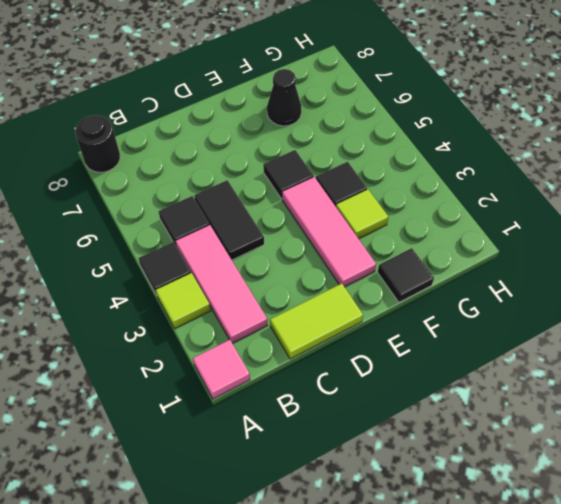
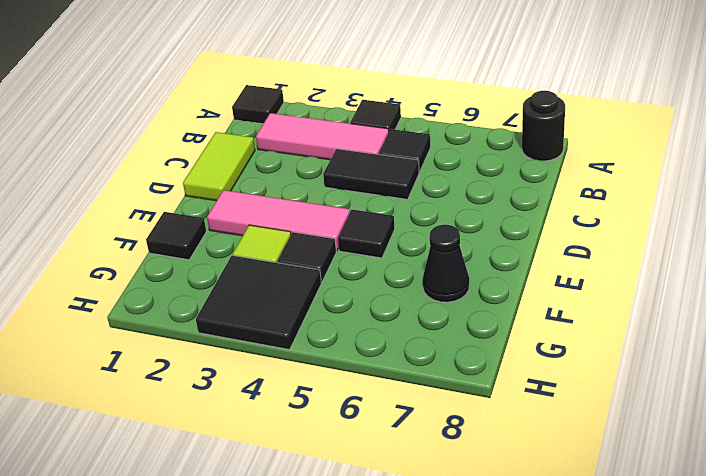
pink tile A1 level 1 -> black tile A1 level 1
lime tile A3 level 1 -> none
none -> black tile G3:H4 level 1

